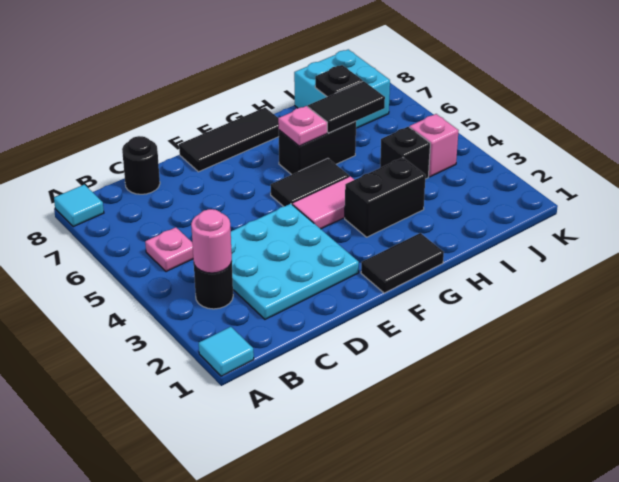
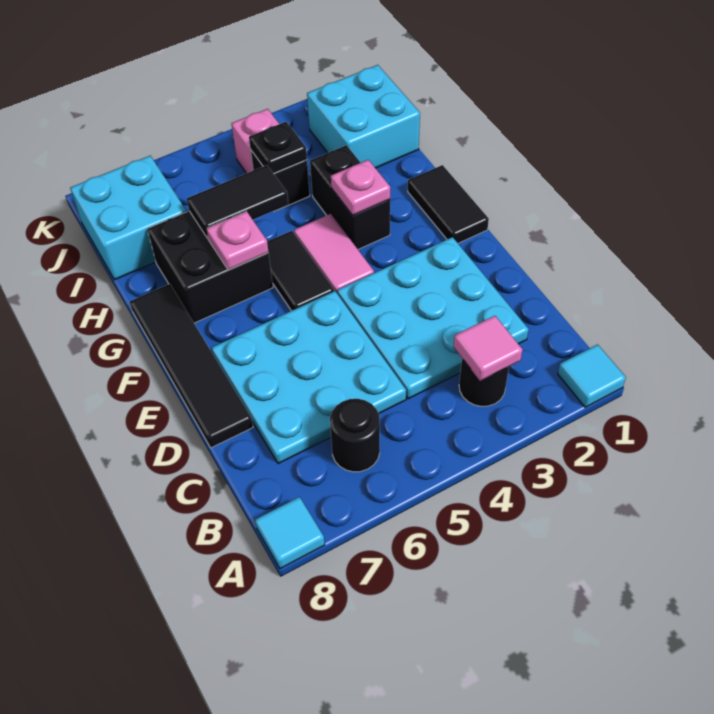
pink round brick B3 level 2 -> pink tile B3 level 2
pink plate B5 level 1 -> pink plate G3 level 2
none -> cyan plate C5:E7 level 1
black round brick C8 level 1 -> black round brick B6 level 1
black tile E8:G8 level 1 -> black tile D8:G8 level 1
black brick G6:H6 level 1 -> black brick G6:H7 level 1
black tile H6:I6 level 2 -> black tile H5:H6 level 2
none -> cyan brick I1:J2 level 1
black plate I7 level 2 -> black plate I4 level 2

